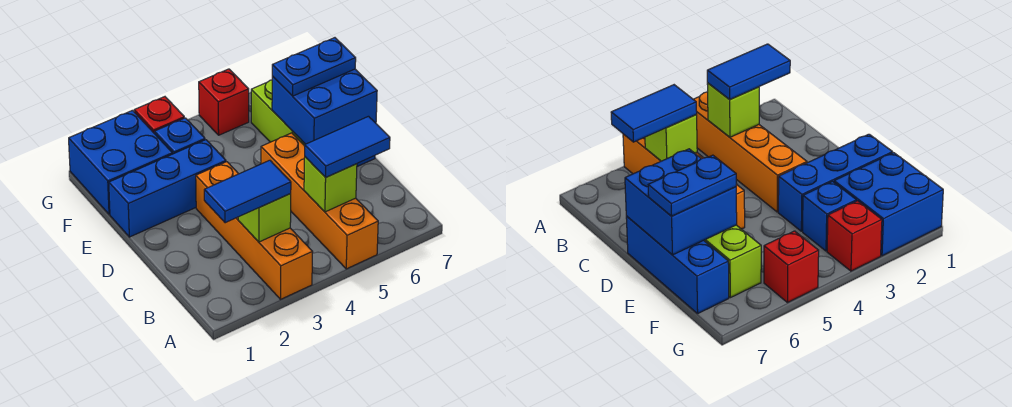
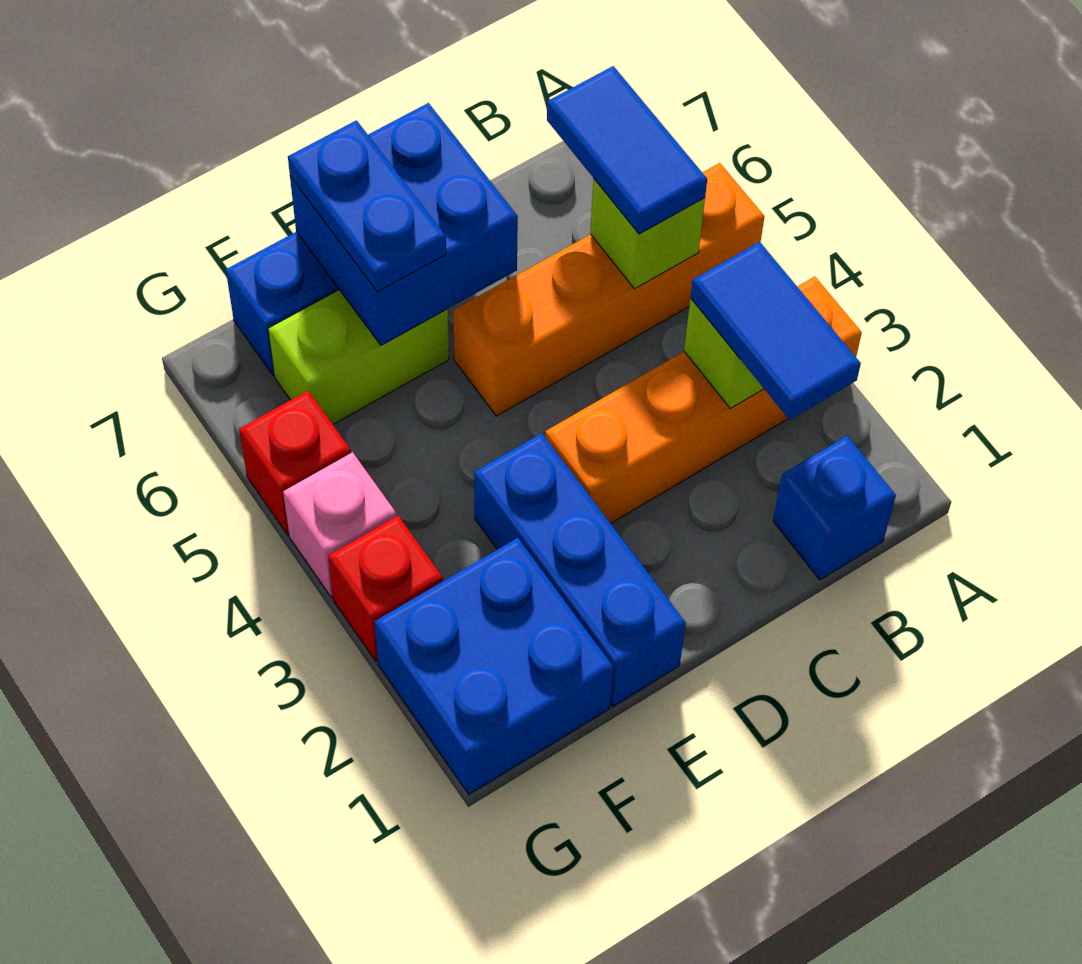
blue brick F3 level 1 -> blue brick B1 level 1
none -> pink brick G4 level 1

